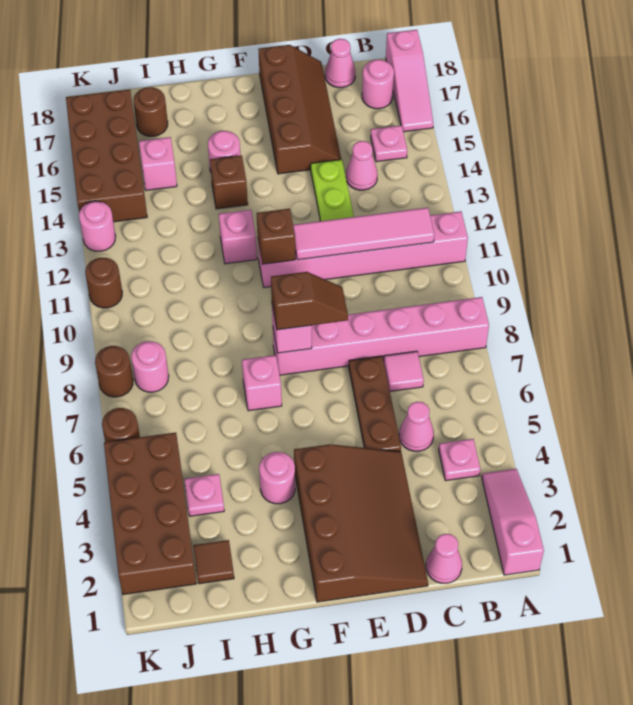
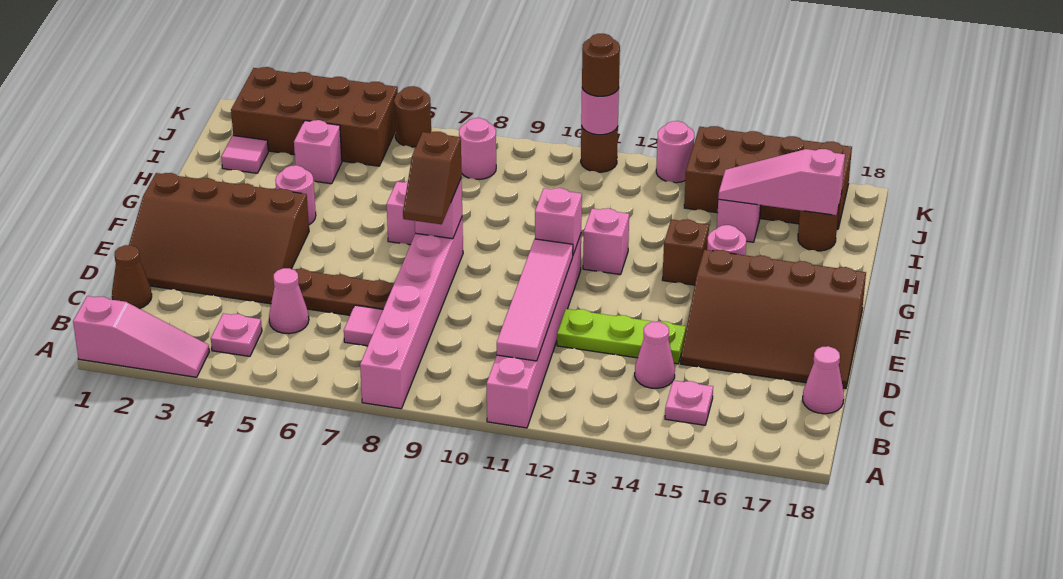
pink slope A16:A18 level 1 top 18 -> pink slope I15:I17 level 2 top 17
pink round brick B17 level 1 -> pink round brick K11 level 2
pink cone C1 level 1 -> brown cone C1 level 1
brown slope D15:E18 level 1 top E -> brown slope D15:F18 level 1 top F
brown brick F11 level 2 -> pink brick F11 level 2
brown tile I2 level 1 -> pink tile I2 level 1
pink plate I4 level 1 -> pink brick I4 level 1
brown round brick K8 level 1 -> brown round brick K11 level 3

